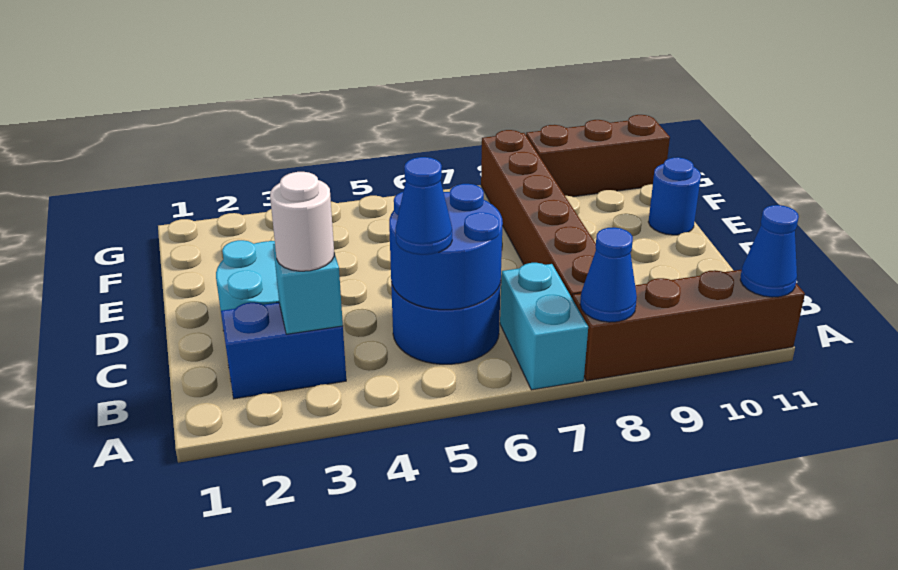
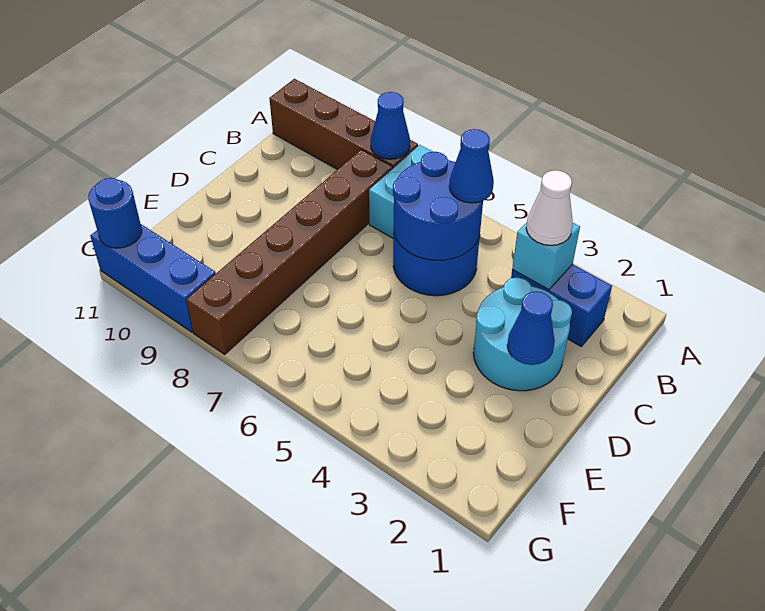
blue cone A11 level 2 -> blue cone D2 level 2
white round brick B3 level 3 -> white cone B3 level 3
blue round brick E11 level 1 -> blue round brick G11 level 2
brown brick G9:G11 level 1 -> blue brick G9:G11 level 1

